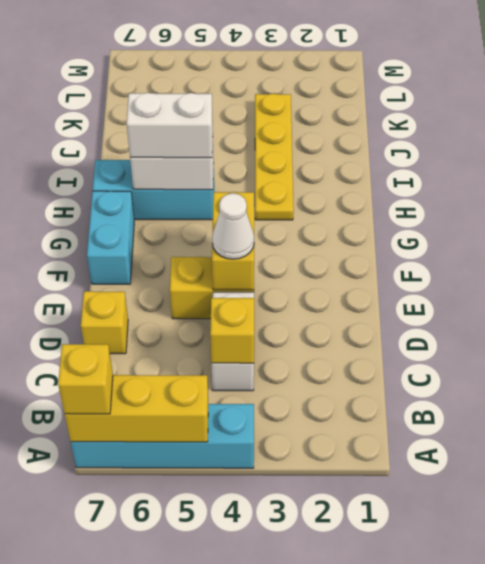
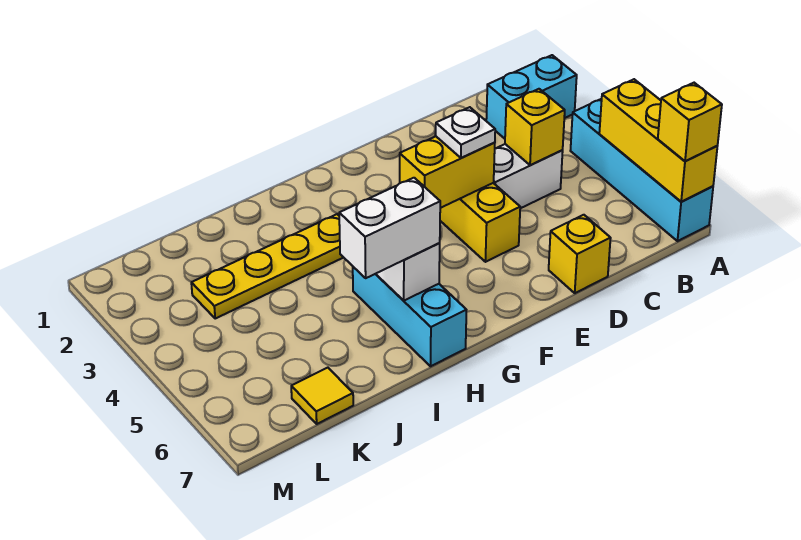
white cone E4 level 3 -> white plate E4 level 3
cyan brick F7:G7 level 1 -> cyan brick A2:B2 level 1
white brick H5:H6 level 3 -> white brick H6:I6 level 3
none -> yellow tile K7 level 1

